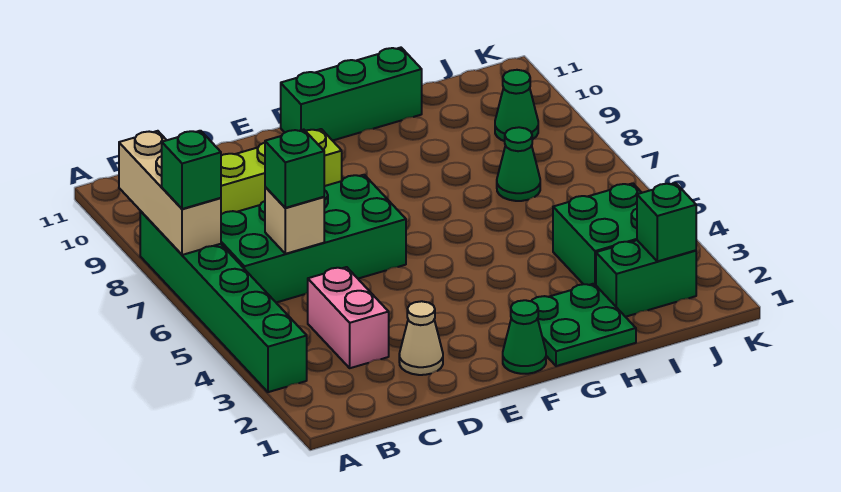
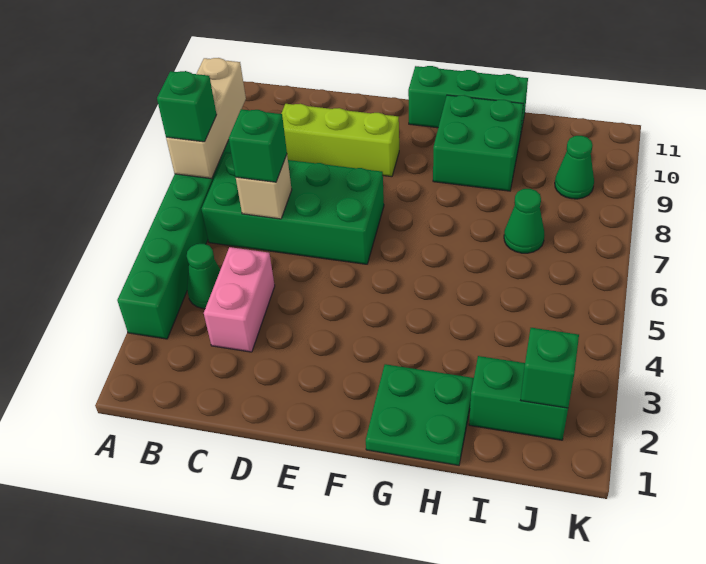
tan cone D2 level 1 -> none
green cone F1 level 1 -> green cone B4 level 1
green brick I3:J4 level 1 -> green brick G9:H10 level 1

